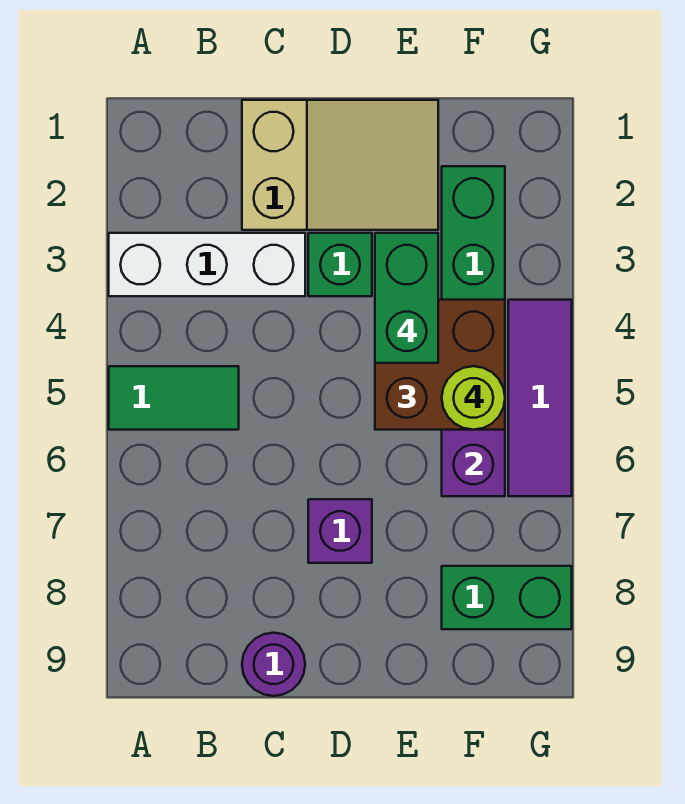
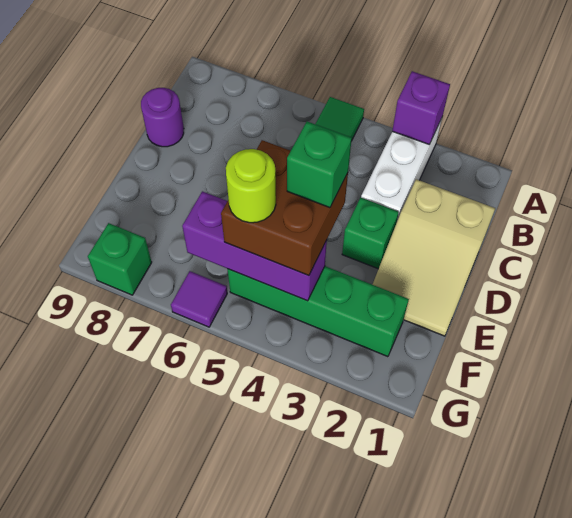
purple brick D7 level 1 -> purple brick A3 level 2
green brick E3:E4 level 4 -> green brick E4 level 4
green brick F8:G8 level 1 -> green brick G8 level 1
purple tile G4:G6 level 1 -> purple tile G6 level 1

